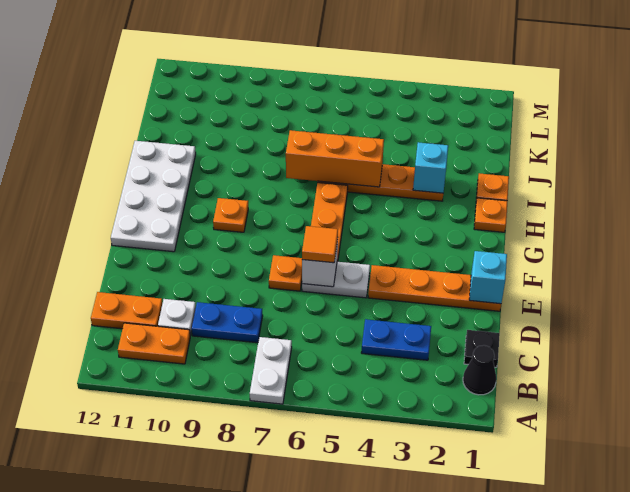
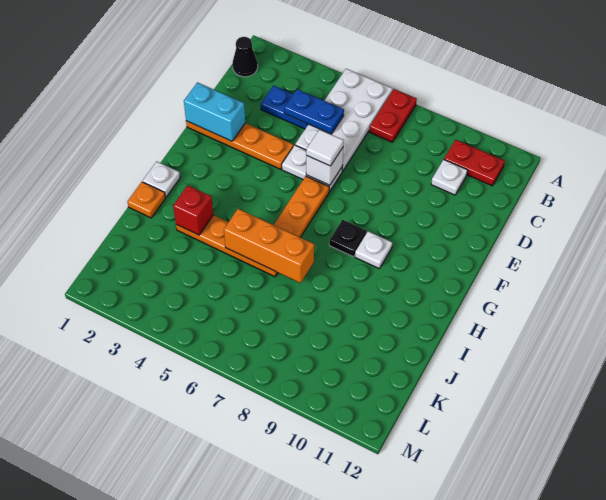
white plate A7:B7 level 1 -> red plate A7:B7 level 1
orange plate B10:B11 level 1 -> red plate B10:B11 level 1
black plate C1 level 1 -> black plate G8 level 1
blue plate C8:C9 level 1 -> blue plate C4:C5 level 2
orange plate C11:C12 level 1 -> none
cyan brick E1 level 2 -> cyan brick E1:E2 level 2
orange tile E6 level 3 -> white tile E6 level 3
orange plate E7 level 1 -> none
white plate F11:I12 level 1 -> white plate A5:D6 level 1
orange plate G9 level 1 -> white plate G9 level 1
orange plate H1 level 1 -> white plate H1 level 1
cyan brick I3 level 2 -> red brick I3 level 2

